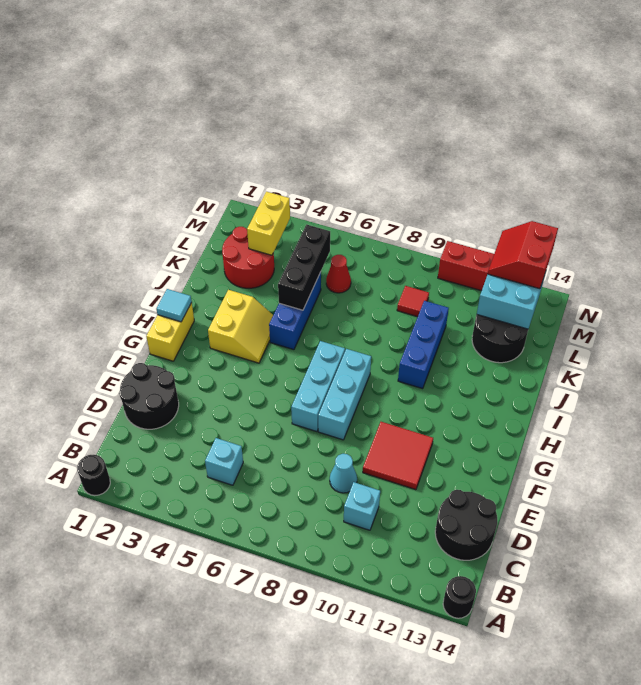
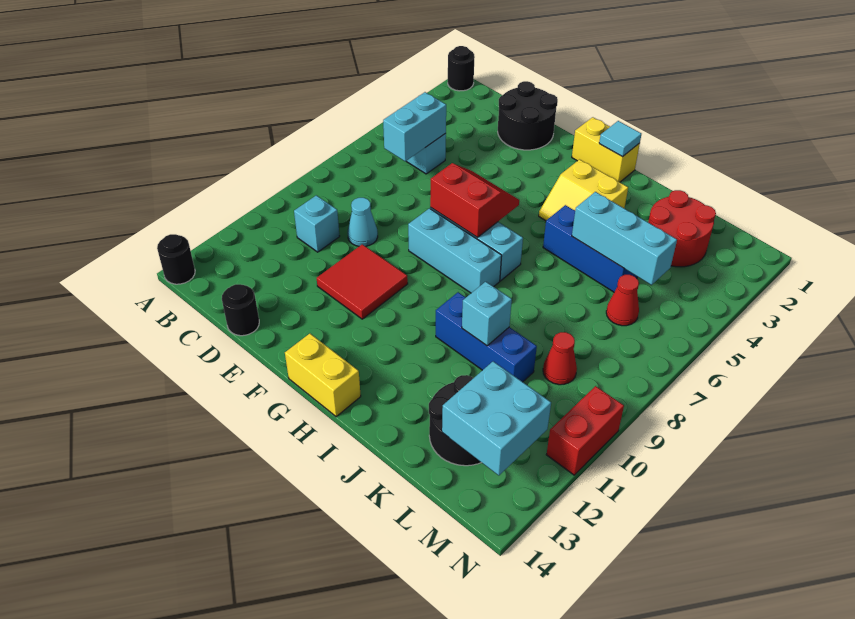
none -> cyan brick C5:C6 level 2
black round brick C13:D14 level 1 -> black round brick D14 level 1
black brick J5:L5 level 2 -> cyan brick J5:L5 level 2
none -> cyan brick J10 level 2
yellow brick L3:M3 level 2 -> yellow brick G14:H14 level 1
red tile L9 level 1 -> red cone L9 level 1
red slope M12:N13 level 3 top 13 -> red slope F6:G7 level 2 top 7

